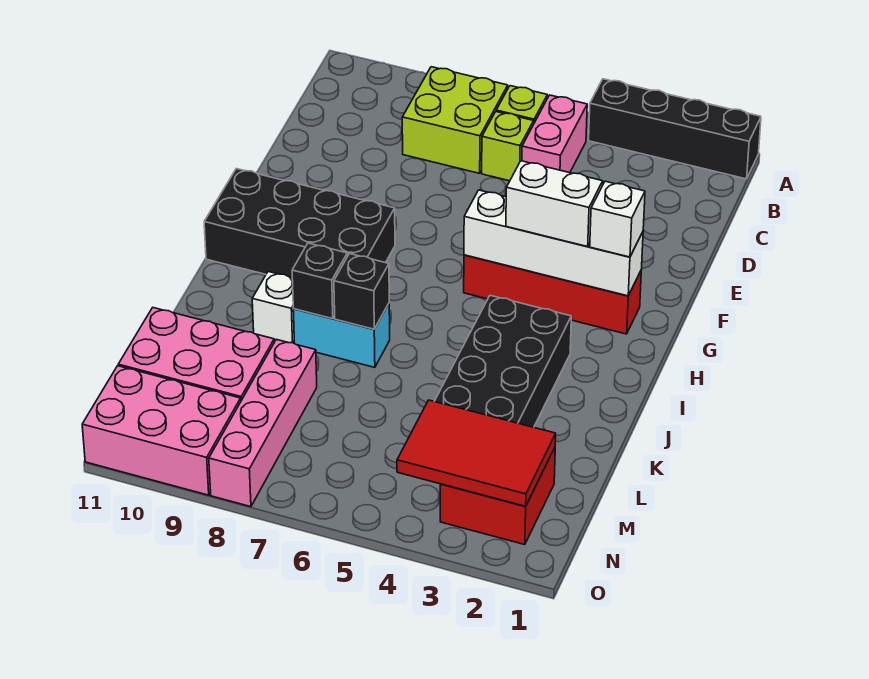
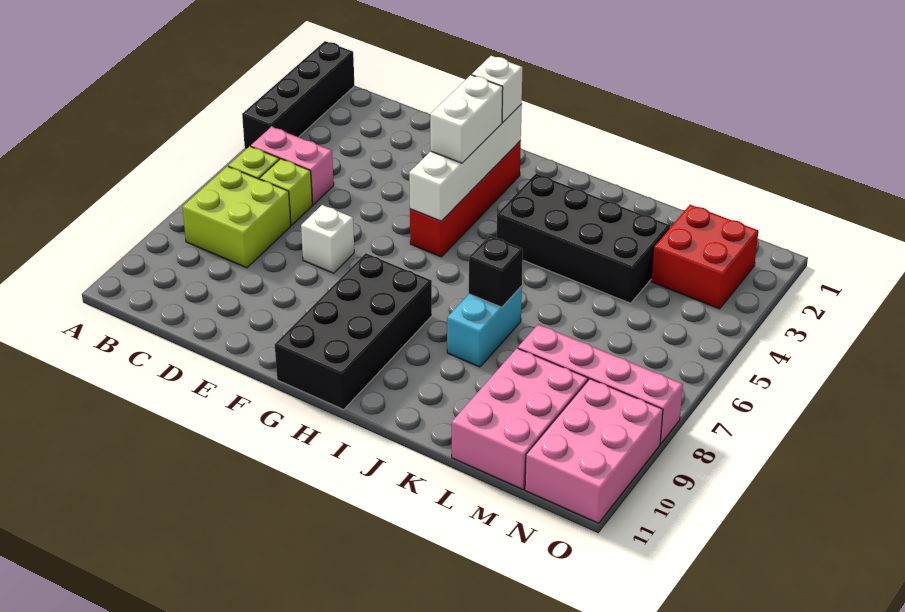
black brick J8 level 2 -> none
white brick J9 level 1 -> white brick E7 level 1
red tile M2:N4 level 2 -> none

